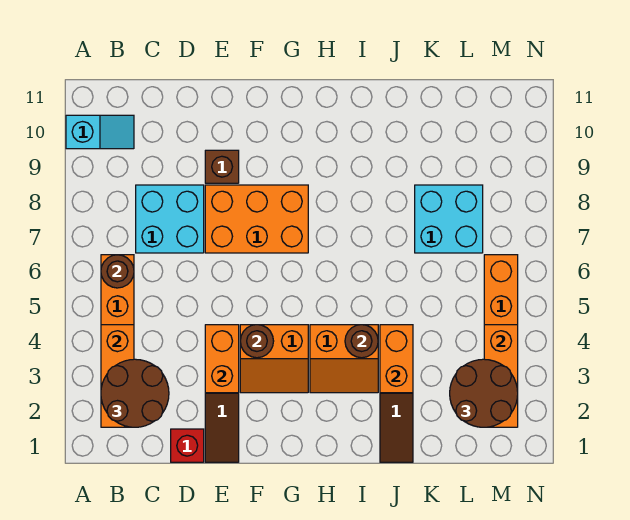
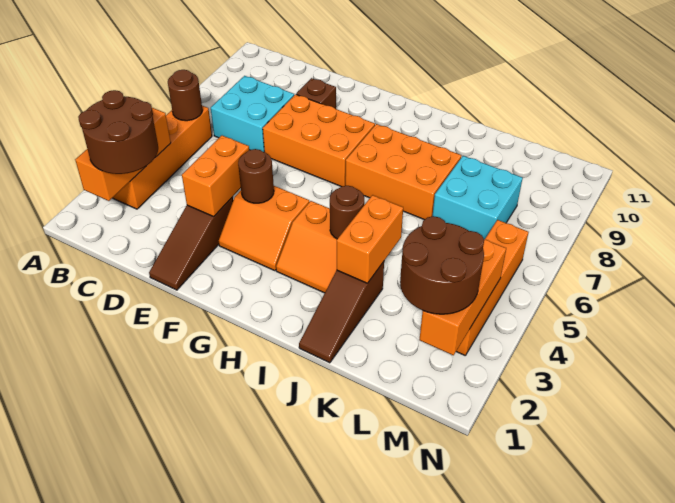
cyan slope A10:B10 level 1 top A -> none
red brick D1 level 1 -> none
none -> orange brick H7:J8 level 1

